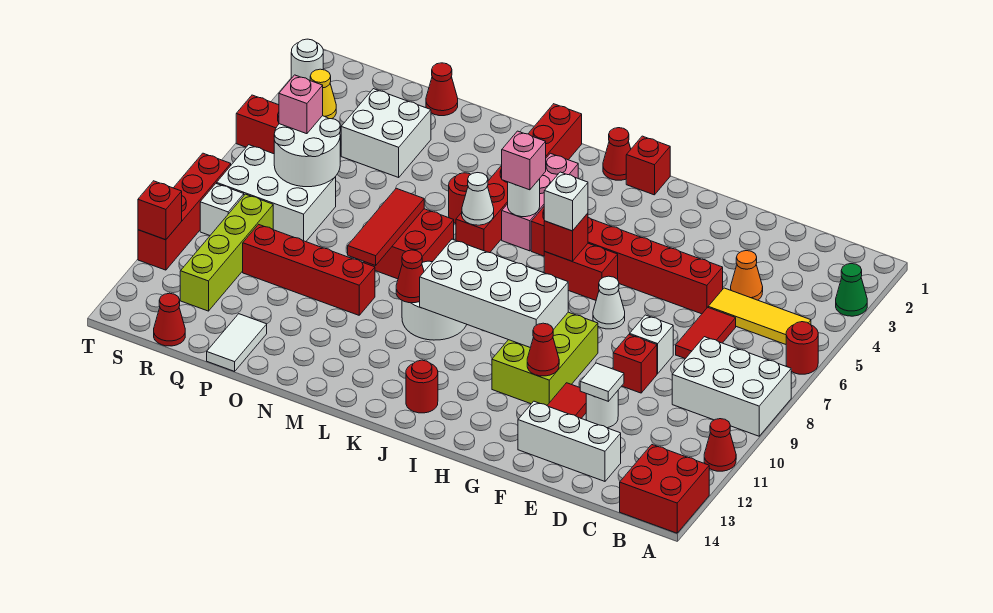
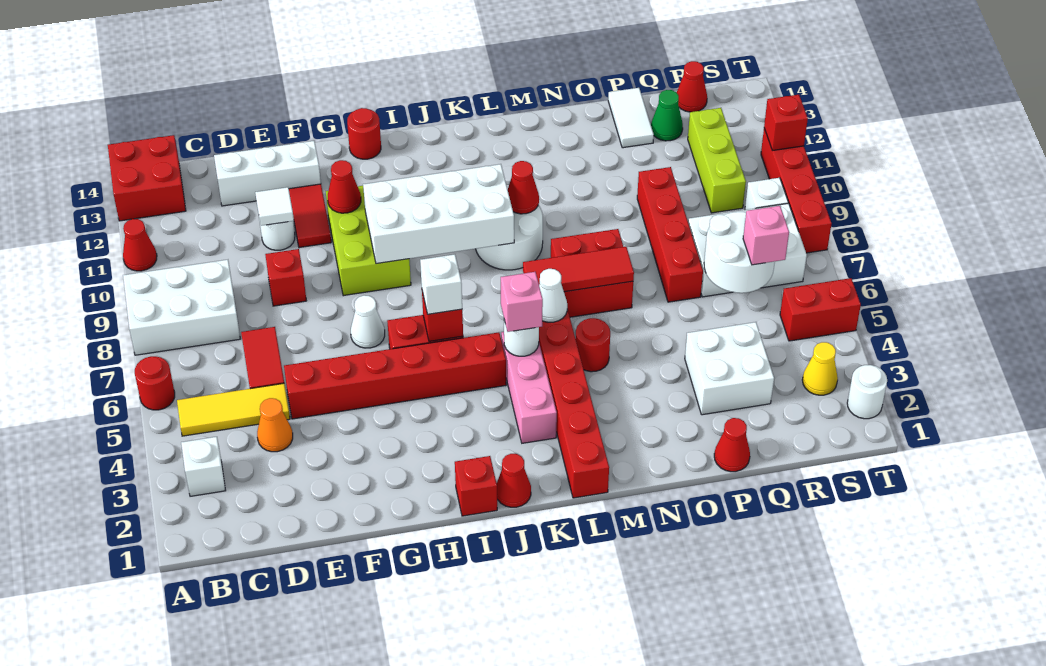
green cone A3 level 1 -> green cone Q13 level 1
white brick E8 level 1 -> white brick B3 level 1
red round brick J13 level 1 -> red round brick H14 level 1
red tile N7:N9 level 2 -> red tile L7:N7 level 2
red brick N10:Q10 level 1 -> red brick P7:P10 level 1
lime brick R9:R12 level 1 -> lime brick R10:R12 level 1

